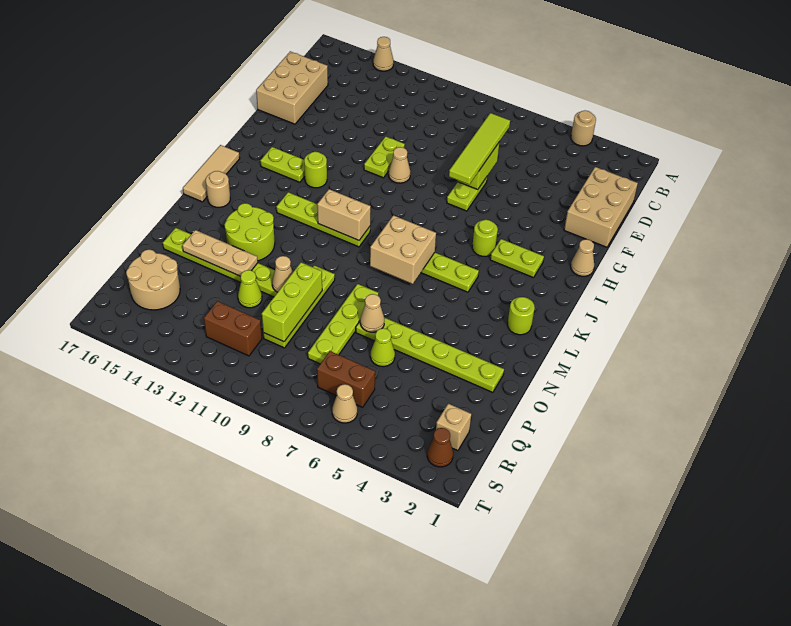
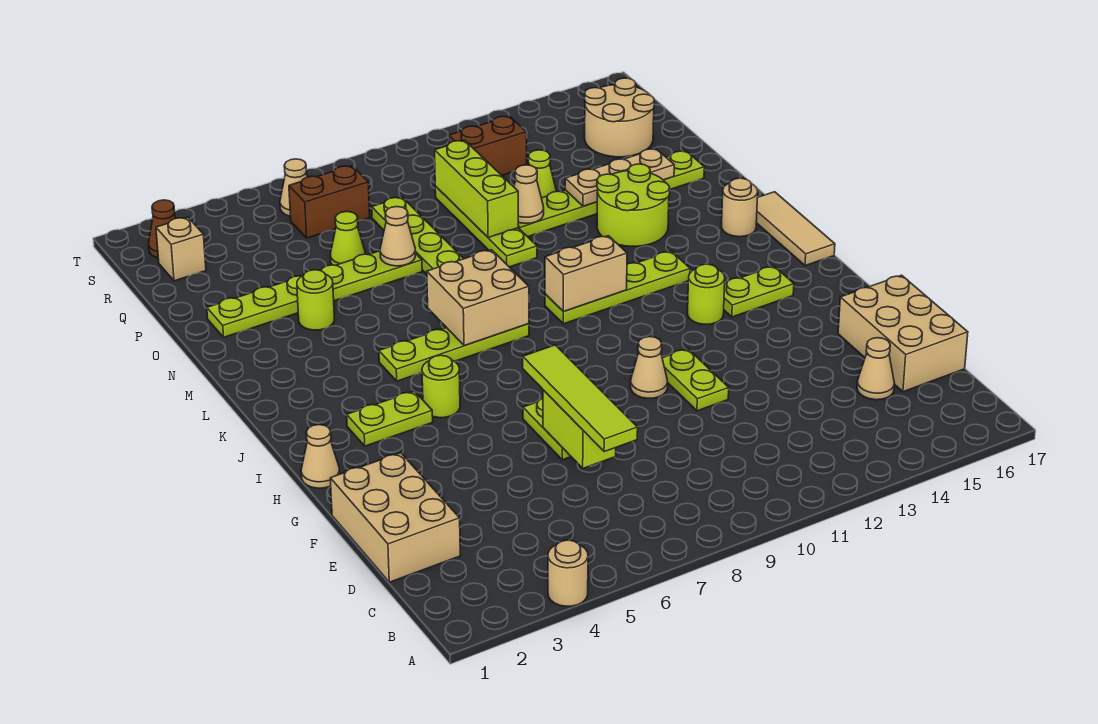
tan cone A14 level 1 -> tan cone D15 level 1
lime round brick L2 level 1 -> lime round brick N4 level 1

